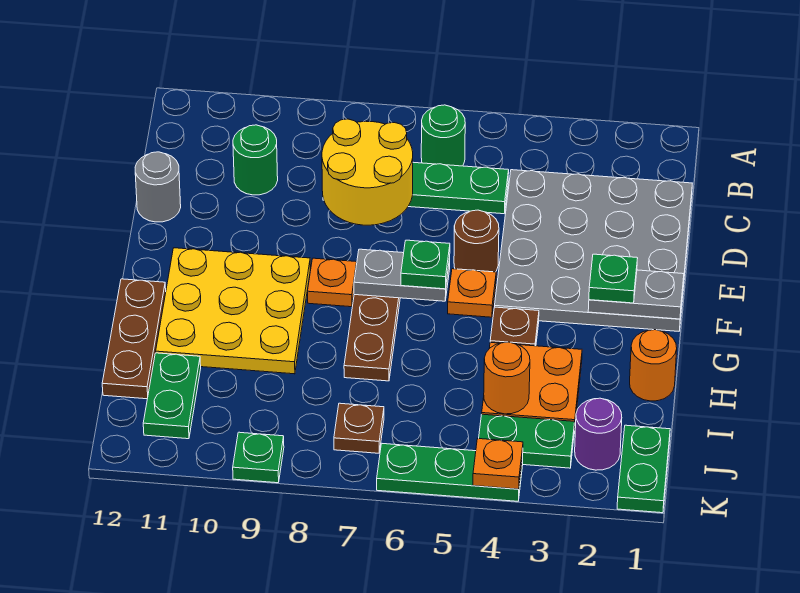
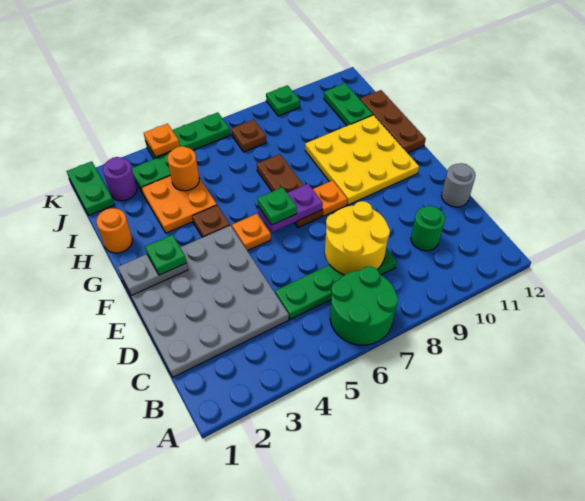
green round brick B6 level 1 -> green round brick A6:B7 level 1
brown round brick E5 level 1 -> none
grey plate F6:F7 level 2 -> purple plate F6:F7 level 2

